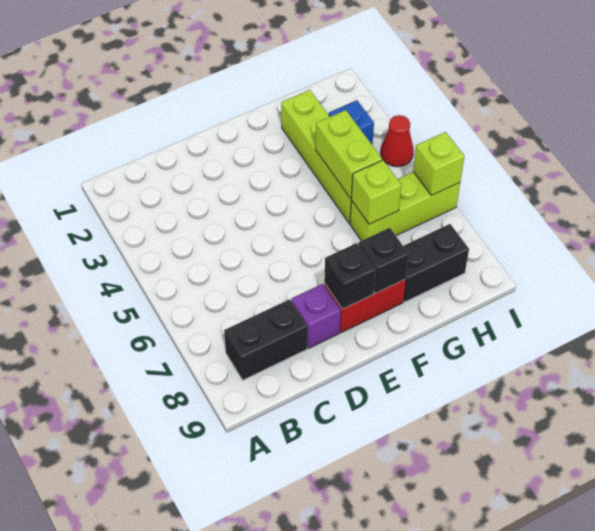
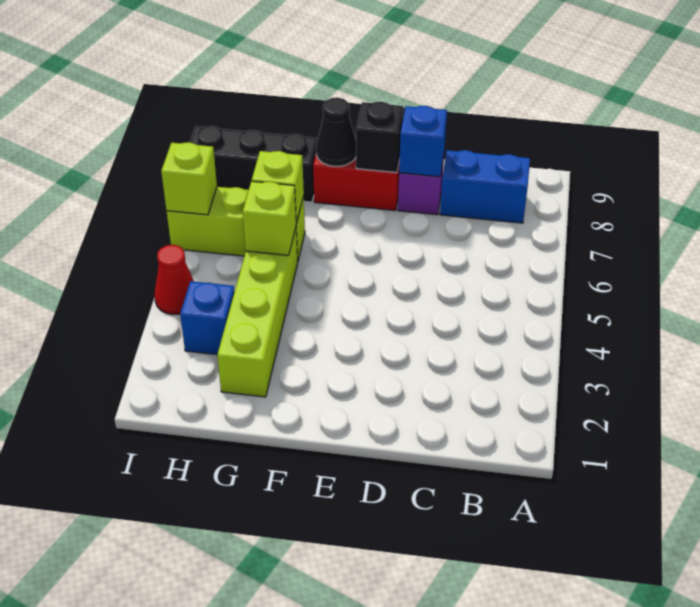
black brick B8:C8 level 1 -> blue brick B8:C8 level 1
none -> blue brick D8 level 2
black brick F8 level 2 -> black cone F8 level 2
lime brick G4:G5 level 2 -> lime brick G5 level 2
black brick G8:H8 level 1 -> black brick G8:I8 level 1

